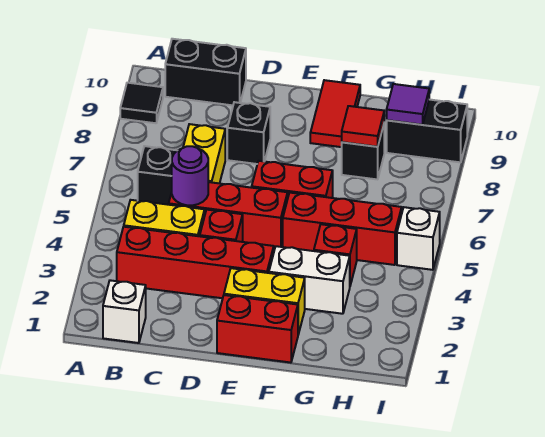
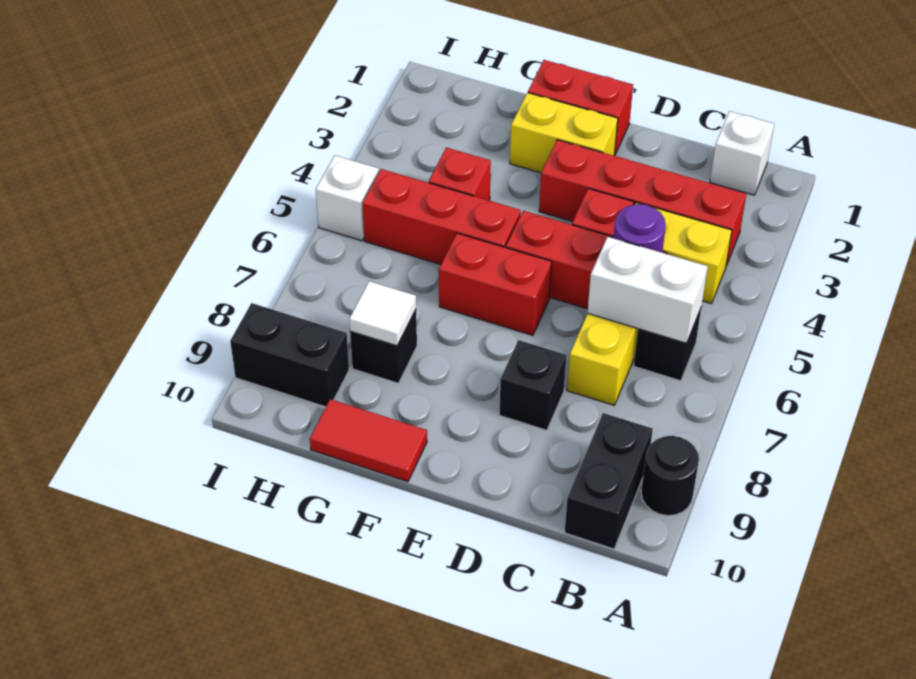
black tile A9 level 1 -> black round brick A9 level 1
black brick B10:C10 level 1 -> black brick B9:B10 level 1
white brick F3:G3 level 1 -> white brick B6:C6 level 2
red tile F9:F10 level 1 -> red tile F10:G10 level 1
red tile G8 level 2 -> white tile G8 level 2
purple tile H9 level 2 -> none

